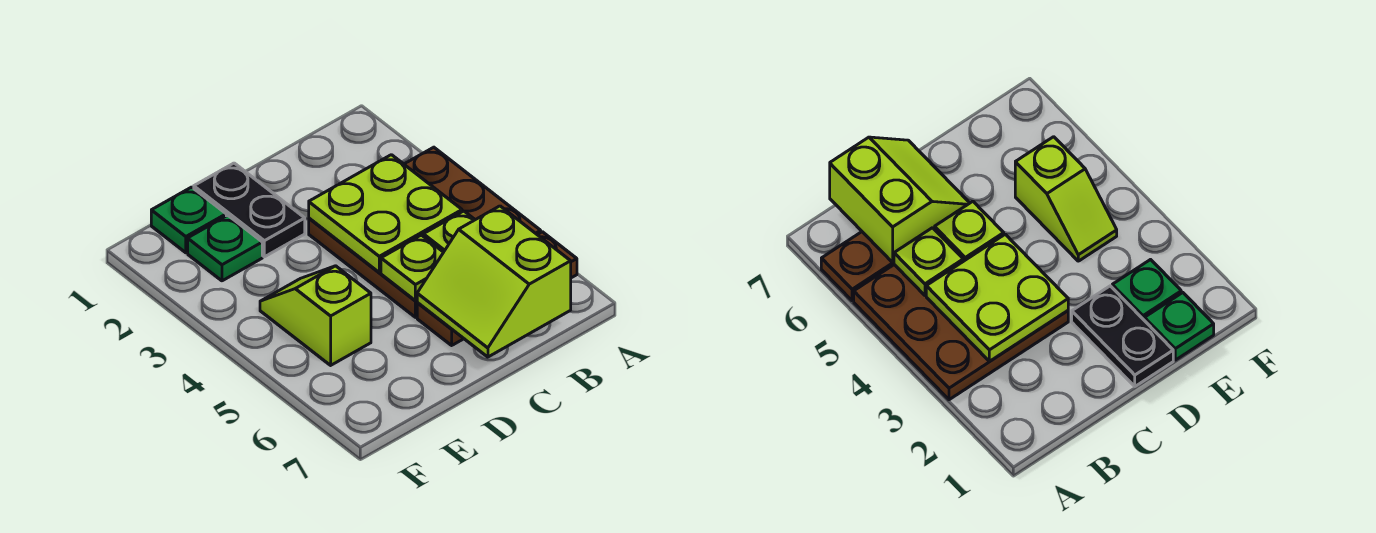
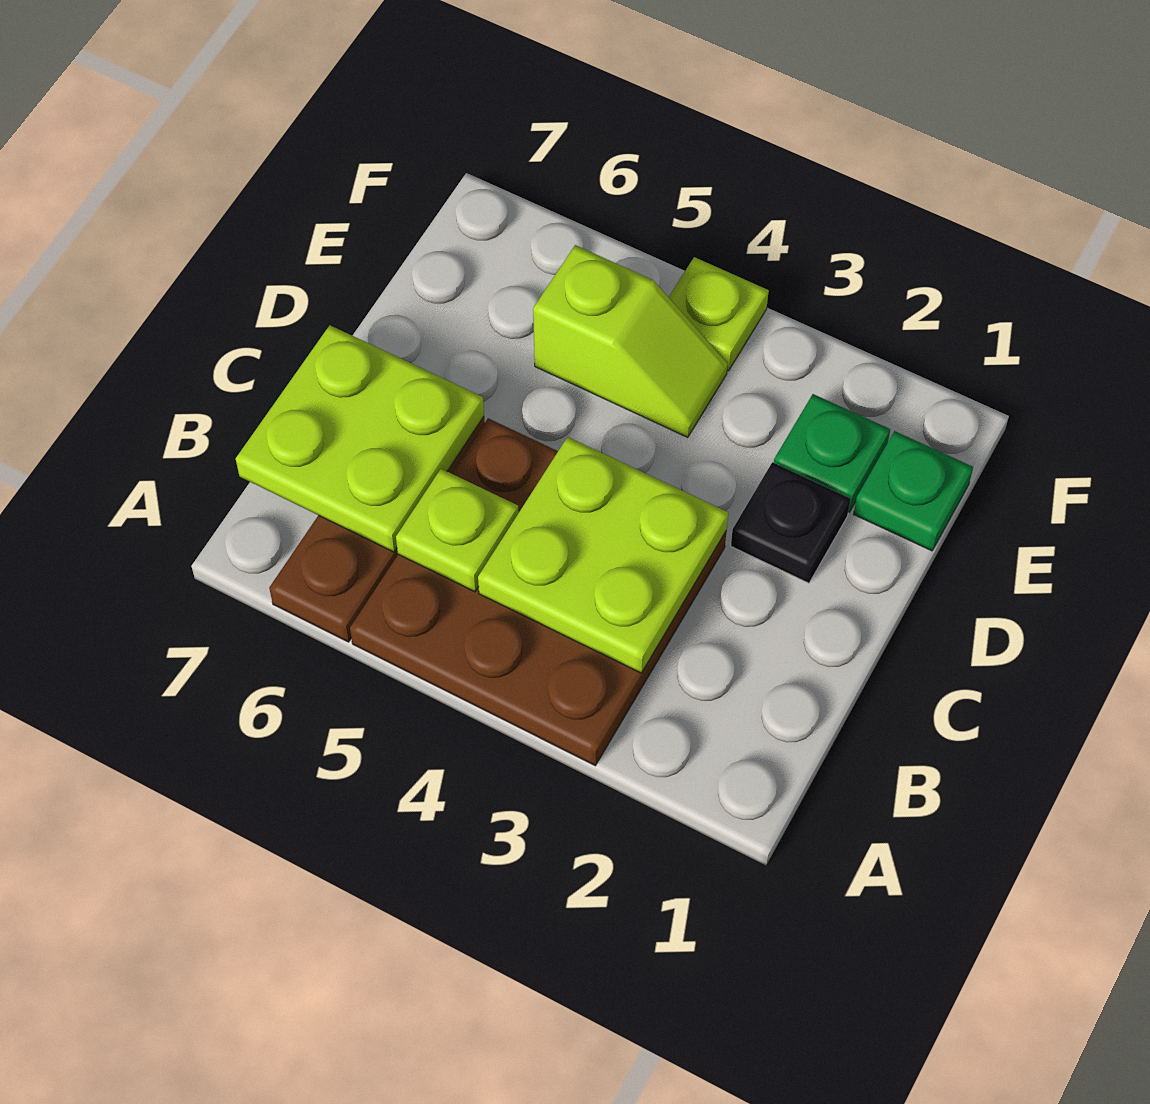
lime slope B6:C7 level 2 top B -> lime plate B6:C7 level 2
lime plate C5 level 2 -> lime plate F4 level 1
black plate D1:D2 level 1 -> black plate D2 level 1

